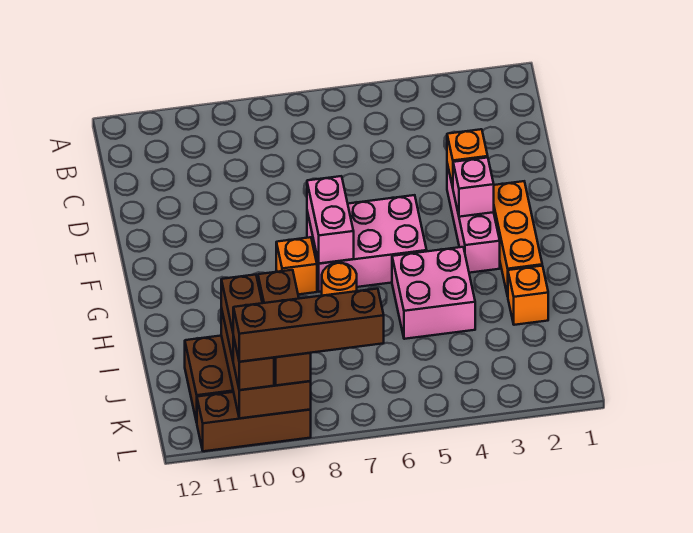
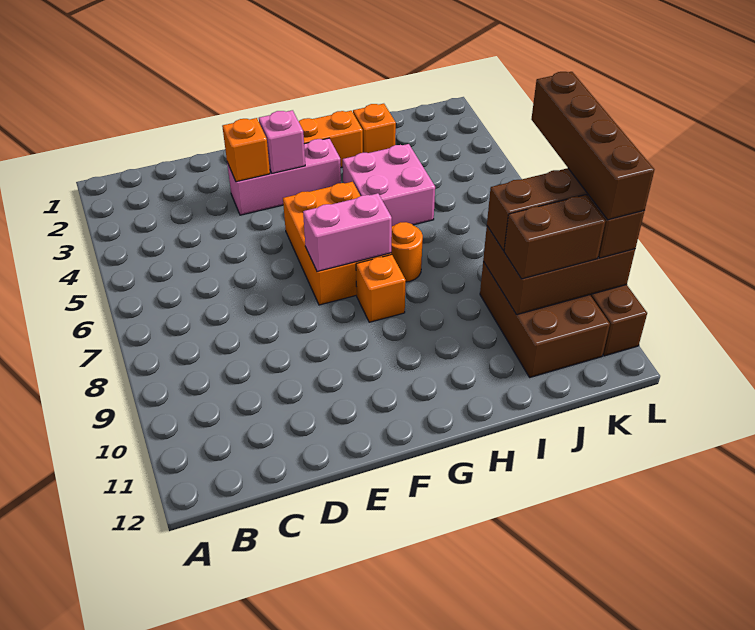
pink brick F5:G7 level 1 -> orange brick F5:G7 level 1

